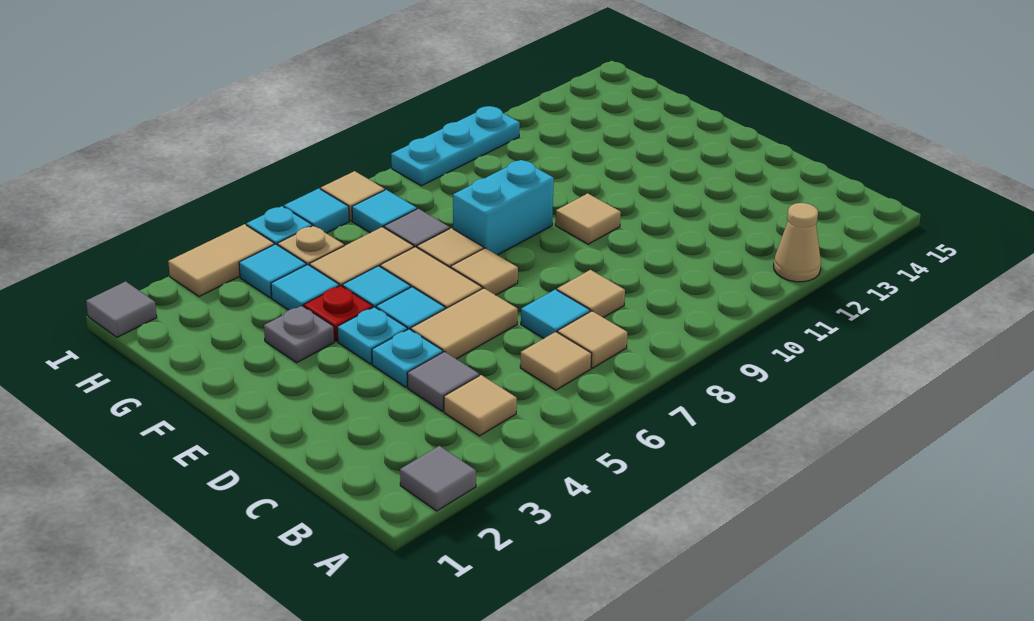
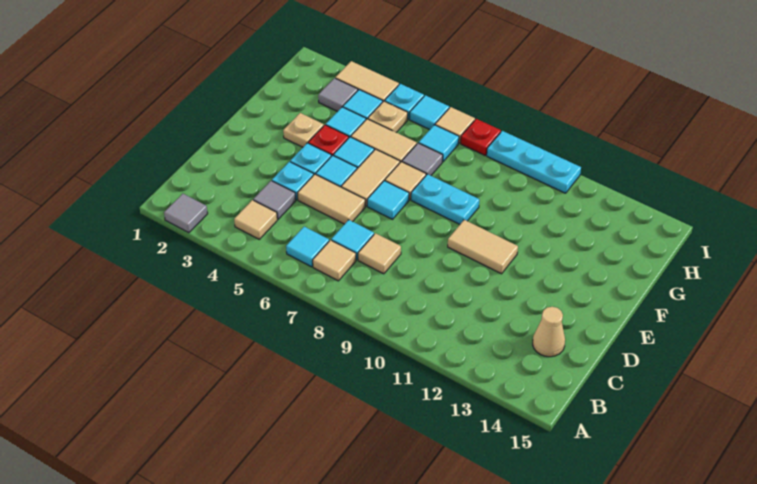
tan cone A12 level 1 -> tan cone C14 level 1
tan tile B6 level 1 -> cyan tile B6 level 1
tan tile E7 level 1 -> cyan tile E7 level 1
tan tile E10 level 1 -> tan tile E10:E11 level 1
grey plate F3 level 1 -> tan plate F3 level 1
cyan brick F8:F9 level 1 -> cyan plate F8:F9 level 1
grey tile I1 level 1 -> grey tile H3 level 1
none -> red plate I8 level 1

